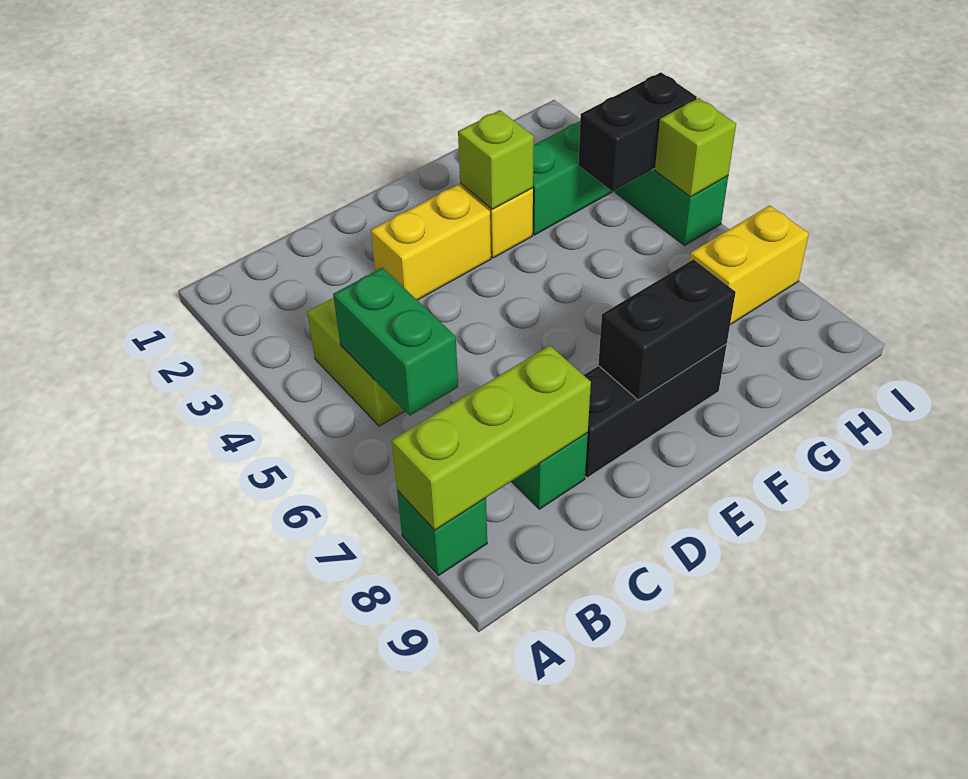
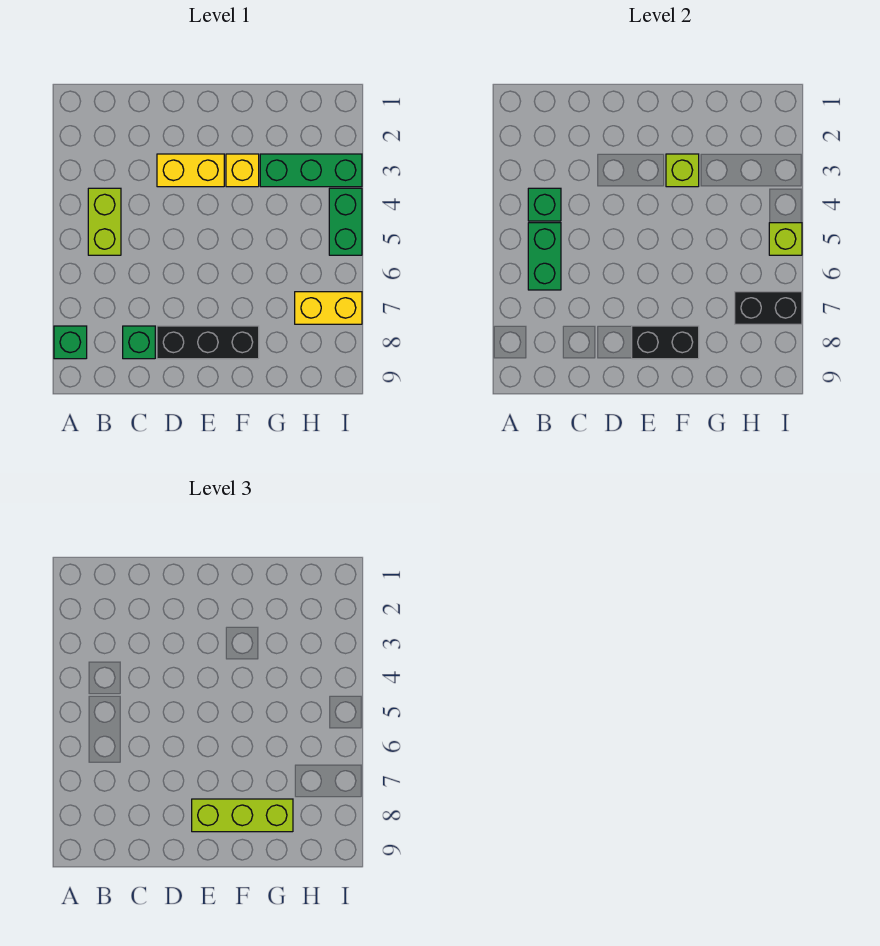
lime brick A8:C8 level 2 -> lime brick E8:G8 level 3
none -> green brick B4 level 2
black brick H4:I4 level 2 -> black brick H7:I7 level 2

